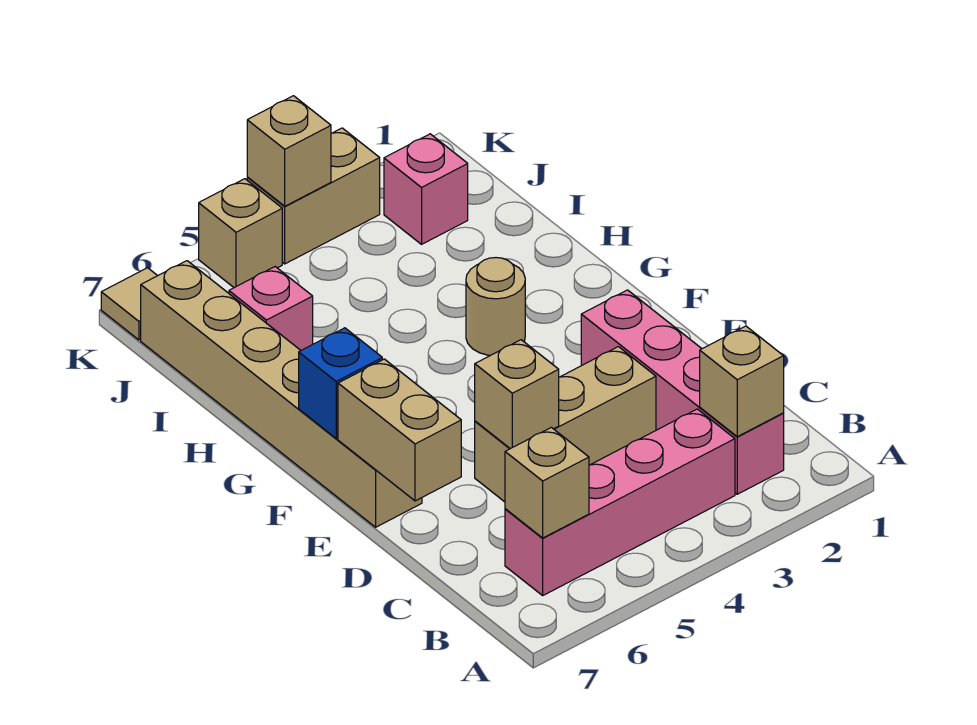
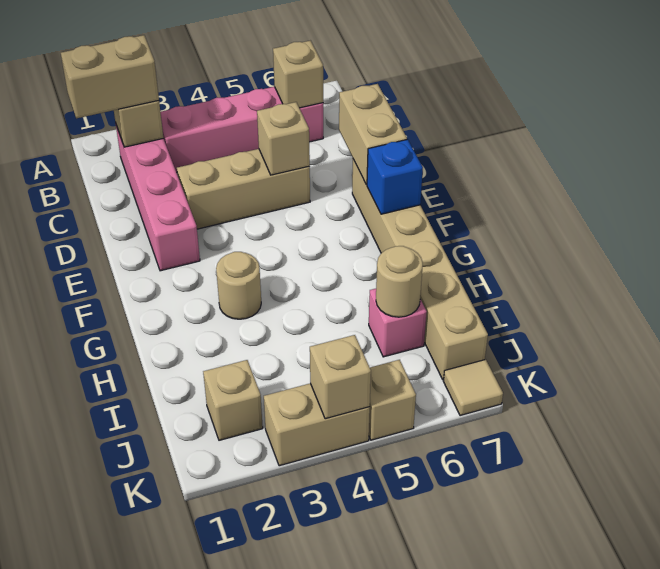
none -> tan brick B1:B2 level 3
none -> tan round brick I6 level 2
pink brick J2 level 1 -> tan brick J2 level 1

